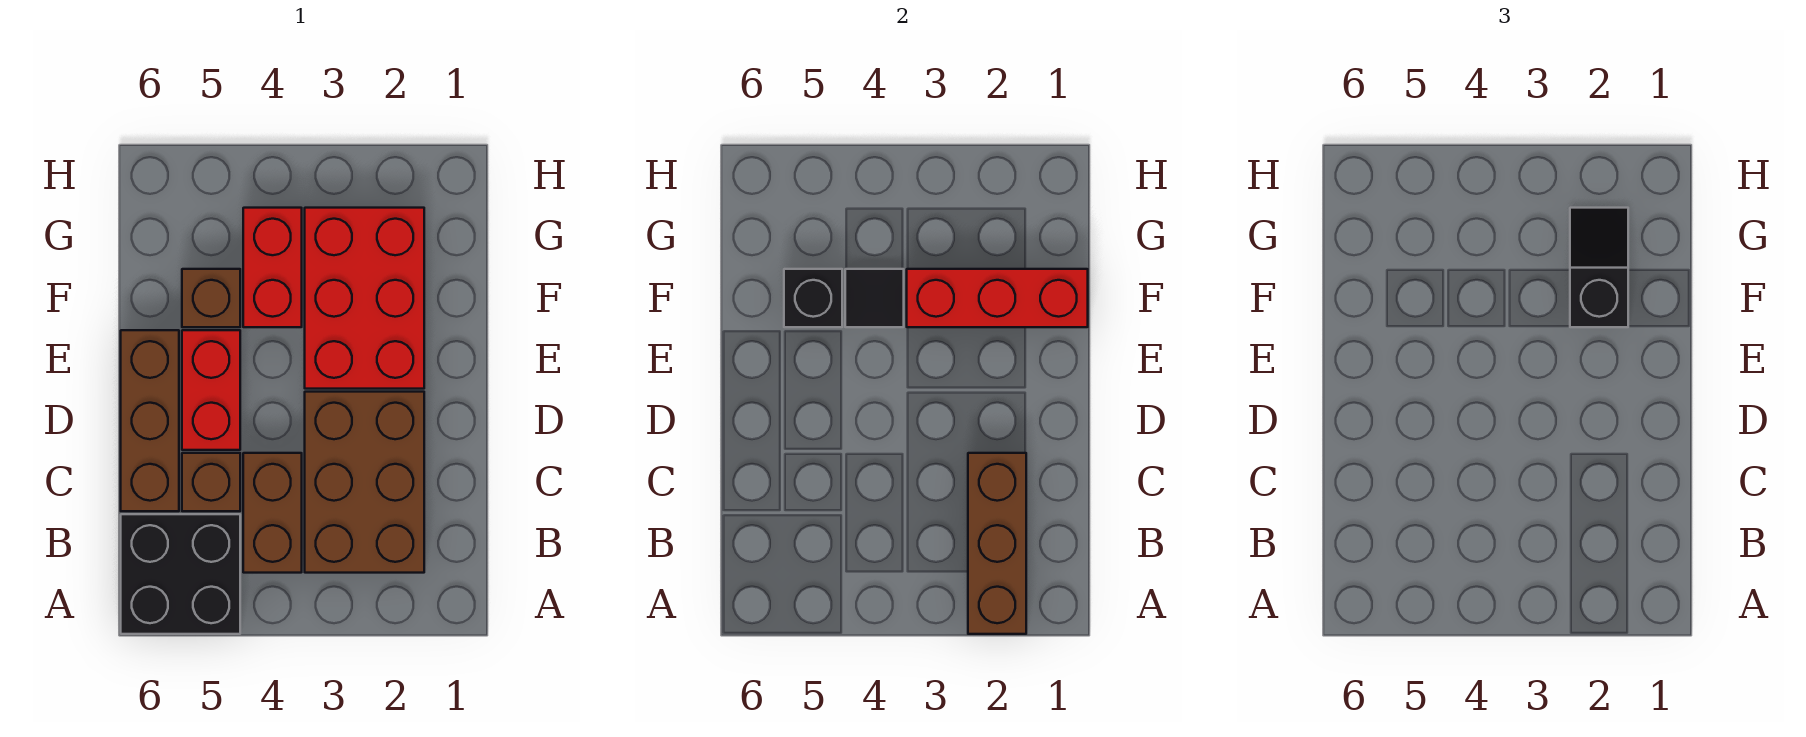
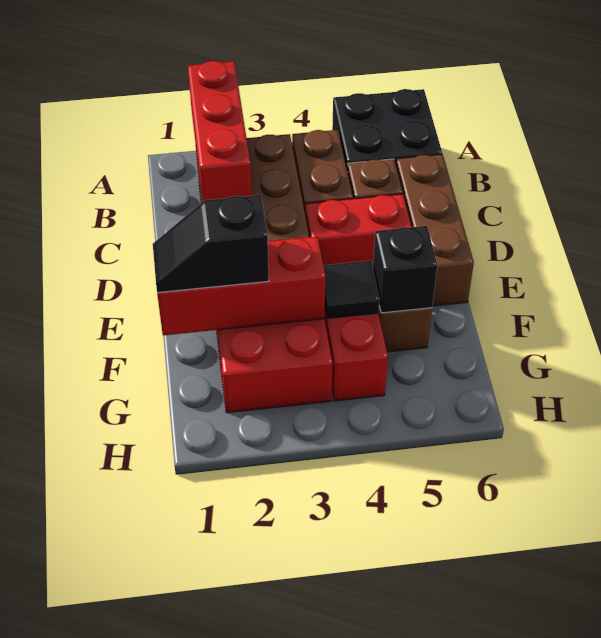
brown brick A2:C2 level 2 -> red brick A2:C2 level 2
red brick D5:E5 level 1 -> red brick D4:D5 level 1
black slope F2:G2 level 3 top F -> black slope F1:F2 level 3 top 2

